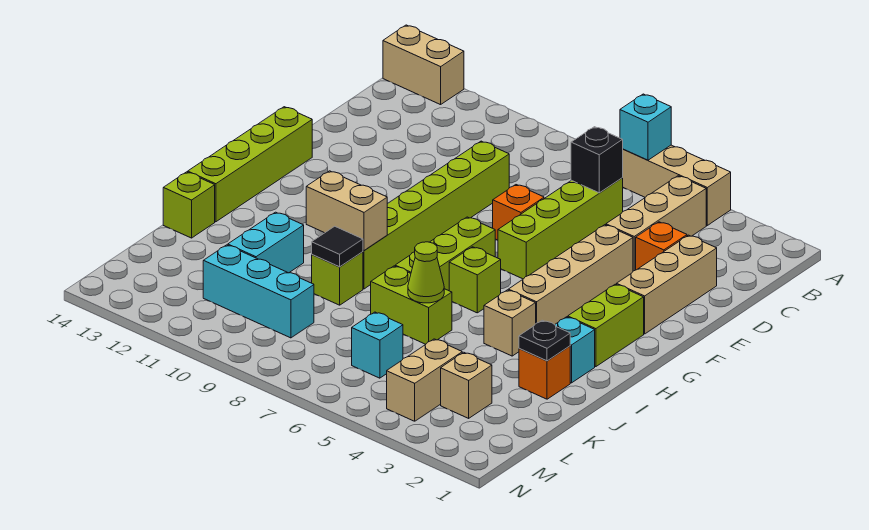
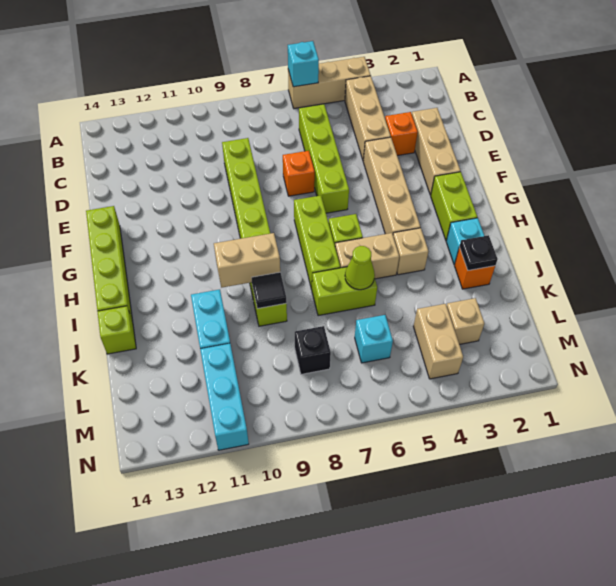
tan brick A13:A14 level 1 -> tan brick I5:I6 level 1
black brick C6 level 2 -> black brick L8 level 1
cyan brick L9:L11 level 1 -> cyan brick L11:N11 level 1

